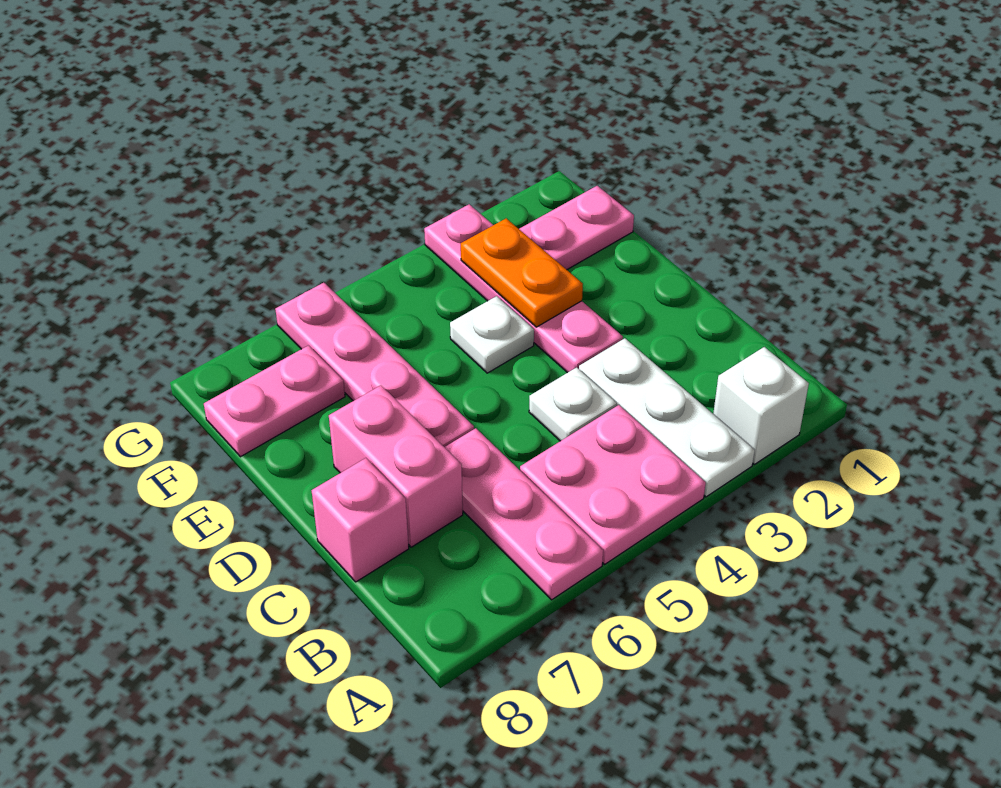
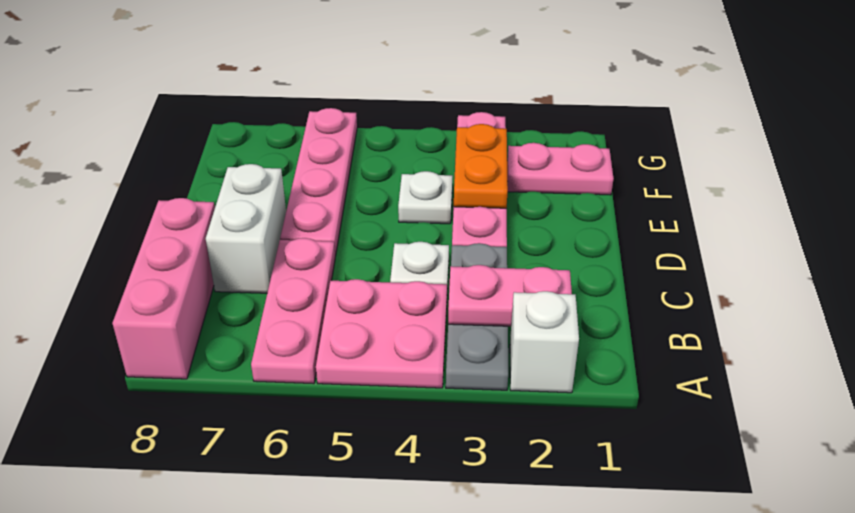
white plate A3:C3 level 1 -> grey plate A3:C3 level 1
pink brick C7:D7 level 1 -> white brick C7:D7 level 1
pink brick C8 level 1 -> pink brick A8:C8 level 1
pink plate F7:F8 level 1 -> pink plate B2:B3 level 2

